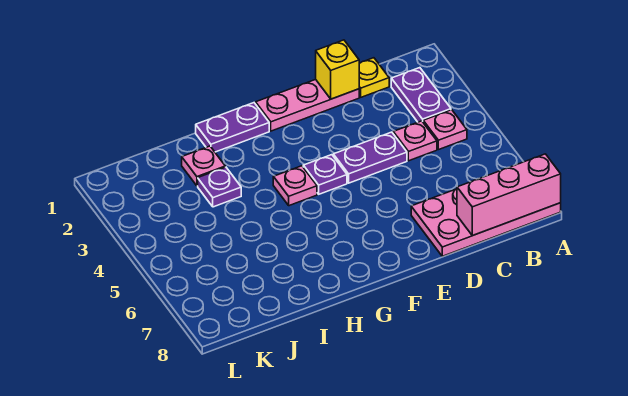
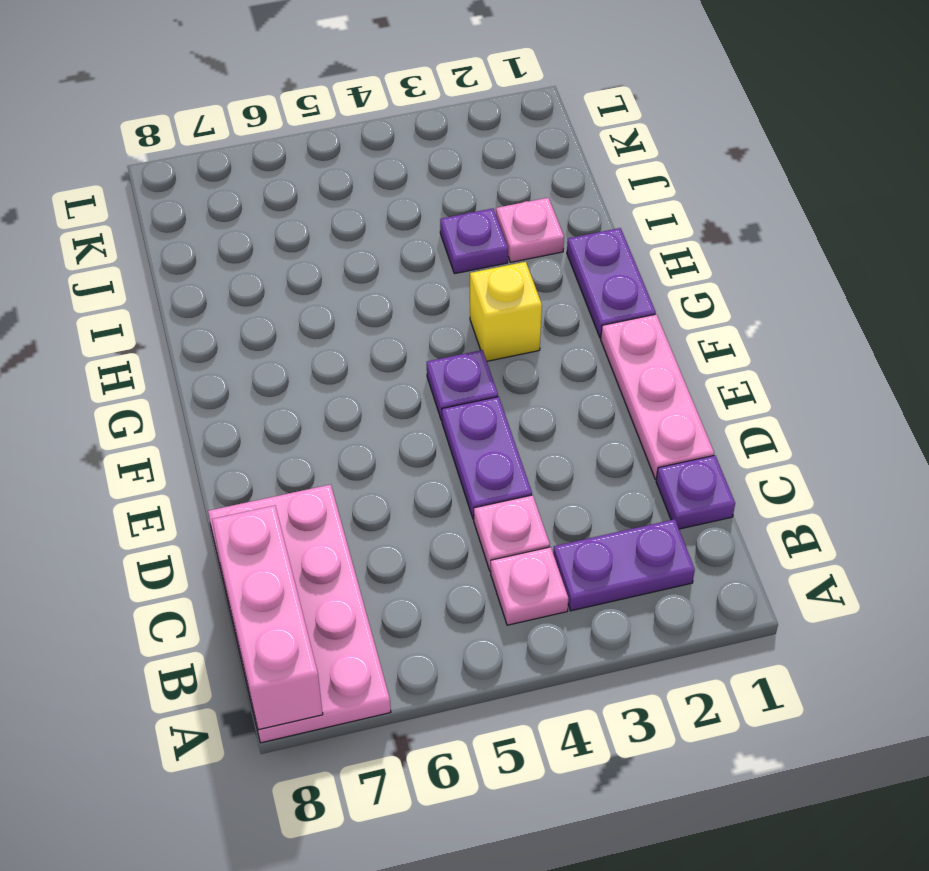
yellow plate C1 level 1 -> purple plate C1 level 1
yellow brick D1 level 2 -> yellow brick G3 level 1
pink plate G4 level 1 -> none

